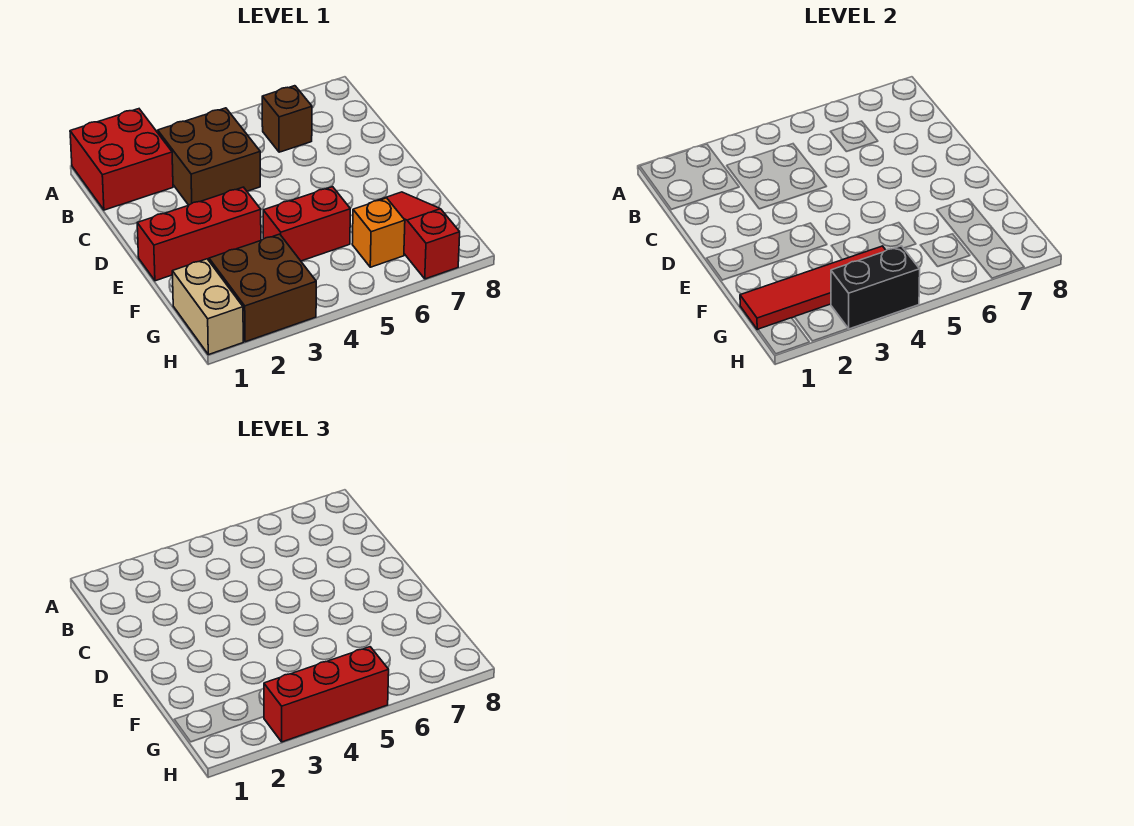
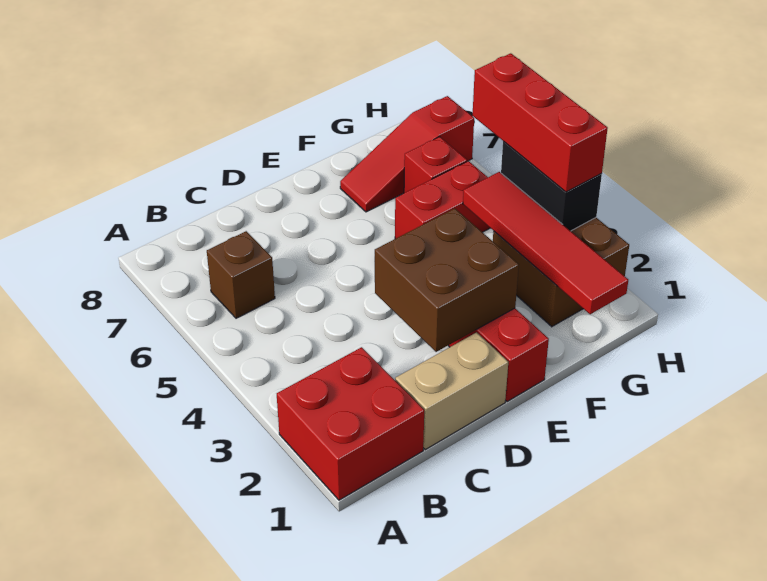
brown brick B3:C4 level 1 -> brown brick D2:E3 level 2
red brick F4:F5 level 1 -> red brick F5:G5 level 1
tan brick G1:H1 level 1 -> tan brick C1:D1 level 1
orange brick G6 level 1 -> red brick G6 level 1

